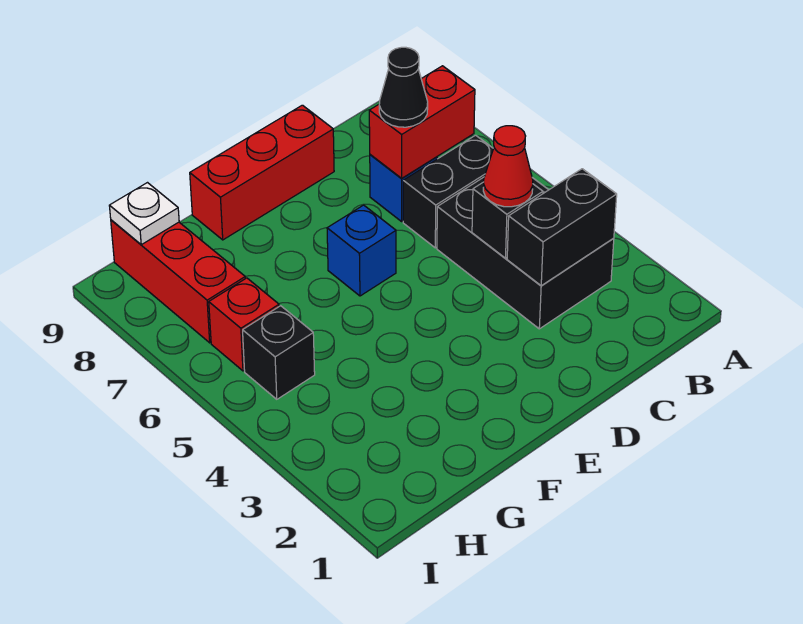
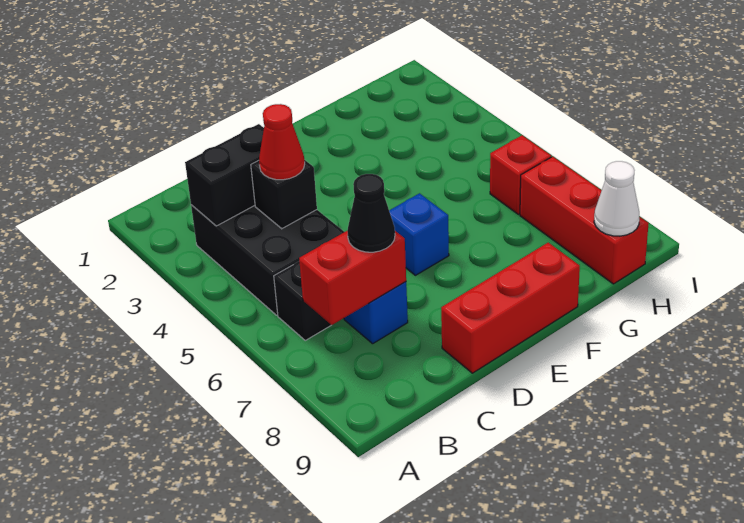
black brick H5 level 1 -> none
white plate H9 level 2 -> white cone H9 level 2

